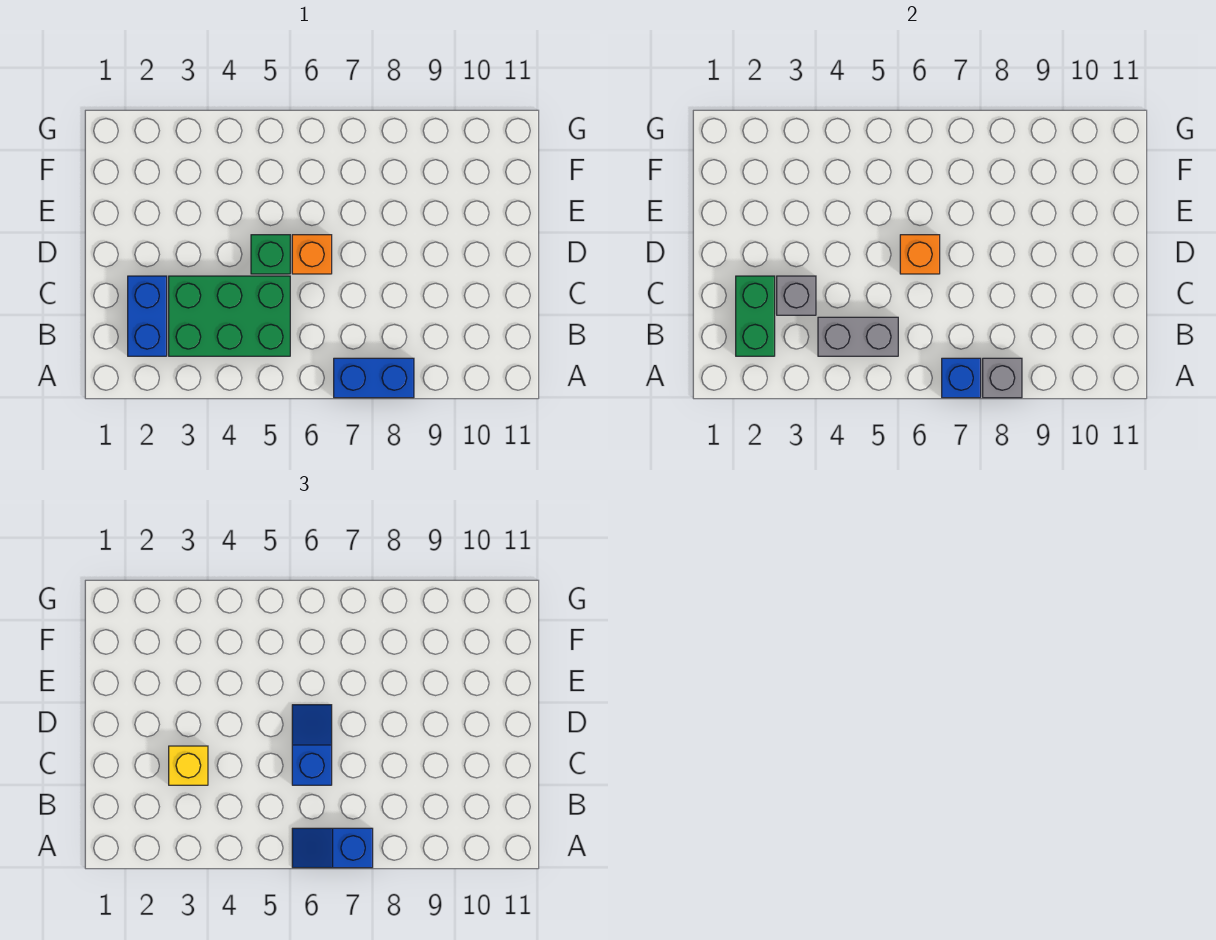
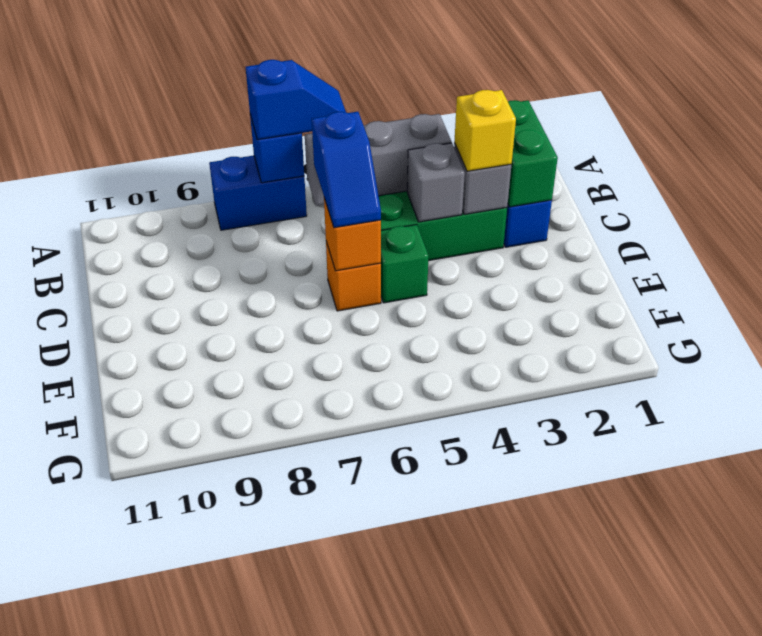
grey brick A8 level 2 -> grey brick C4 level 2
grey brick B4:B5 level 2 -> grey brick B4:B6 level 2

